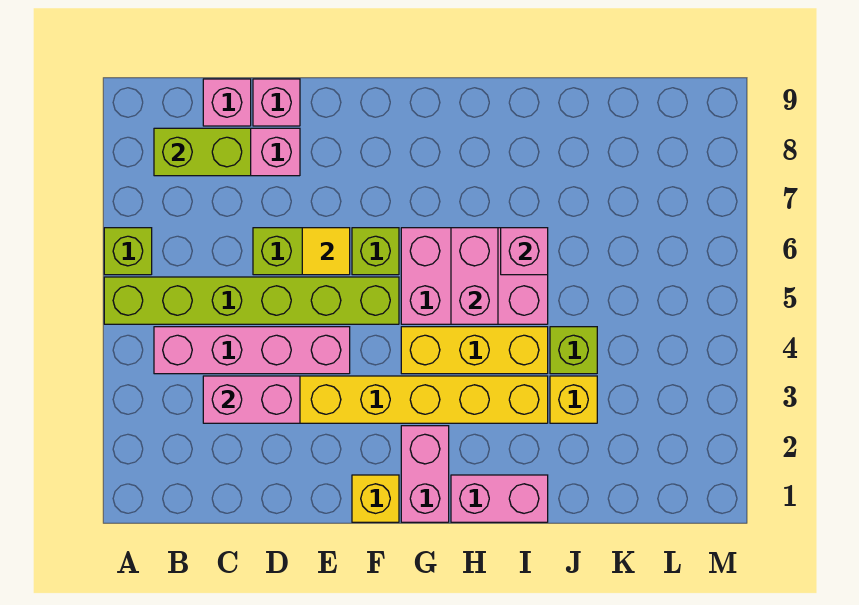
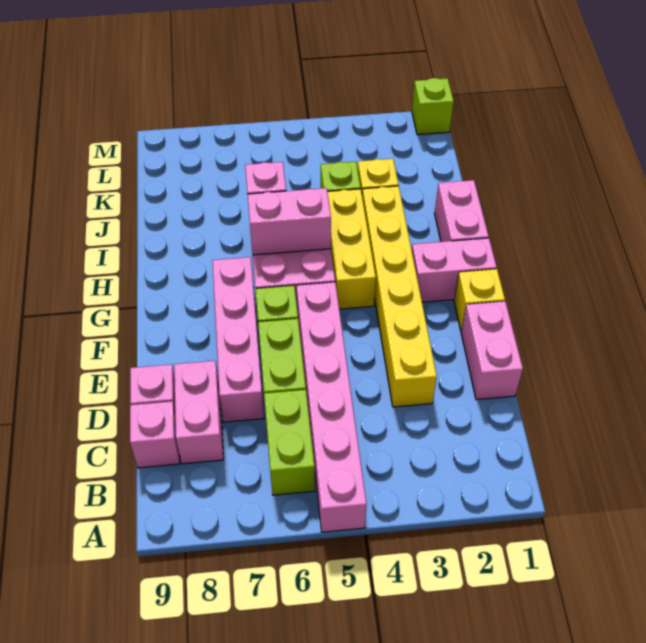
lime brick A5:F5 level 1 -> pink brick A5:F5 level 1
lime brick A6 level 1 -> lime brick M1 level 1
pink brick B4:E4 level 1 -> pink brick D7:G7 level 1
lime brick B8:C8 level 2 -> lime brick B6:C6 level 1
pink brick C3:D3 level 2 -> pink brick D1:E1 level 1
yellow tile E6 level 2 -> none

